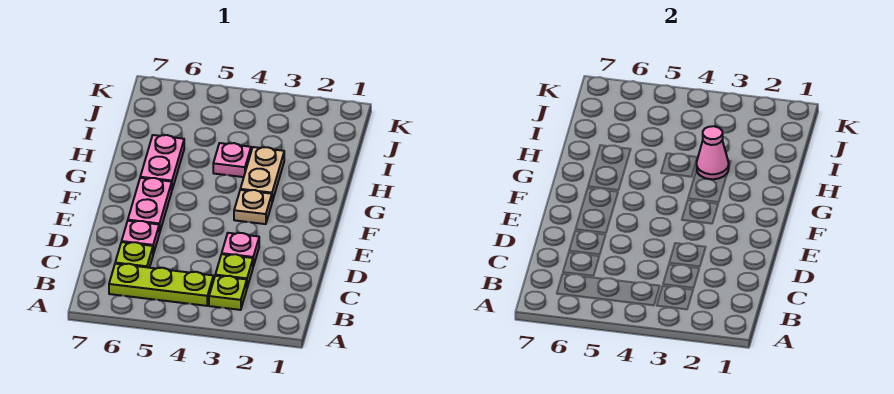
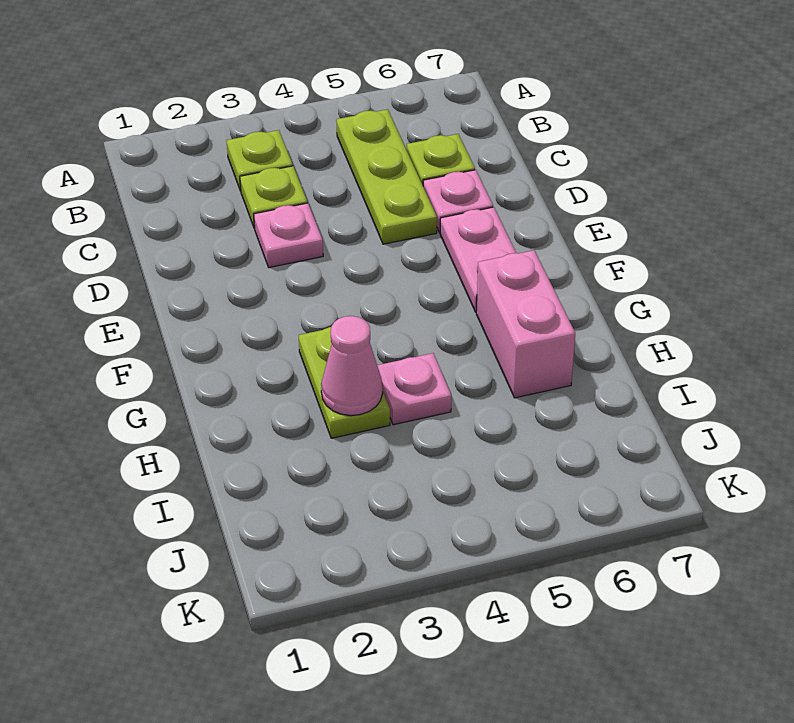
lime plate B4:B6 level 1 -> lime plate B5:D5 level 1
tan plate F3 level 1 -> none
tan plate G3:H3 level 1 -> lime plate G3:H3 level 1
pink plate G6:H6 level 1 -> pink brick G6:H6 level 1

